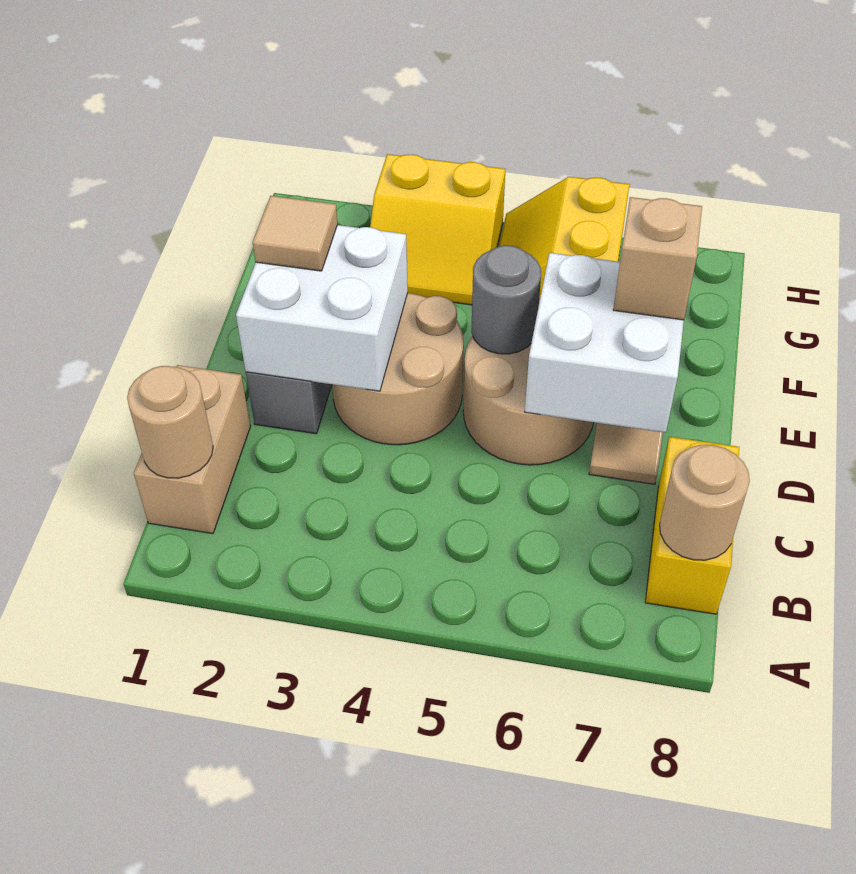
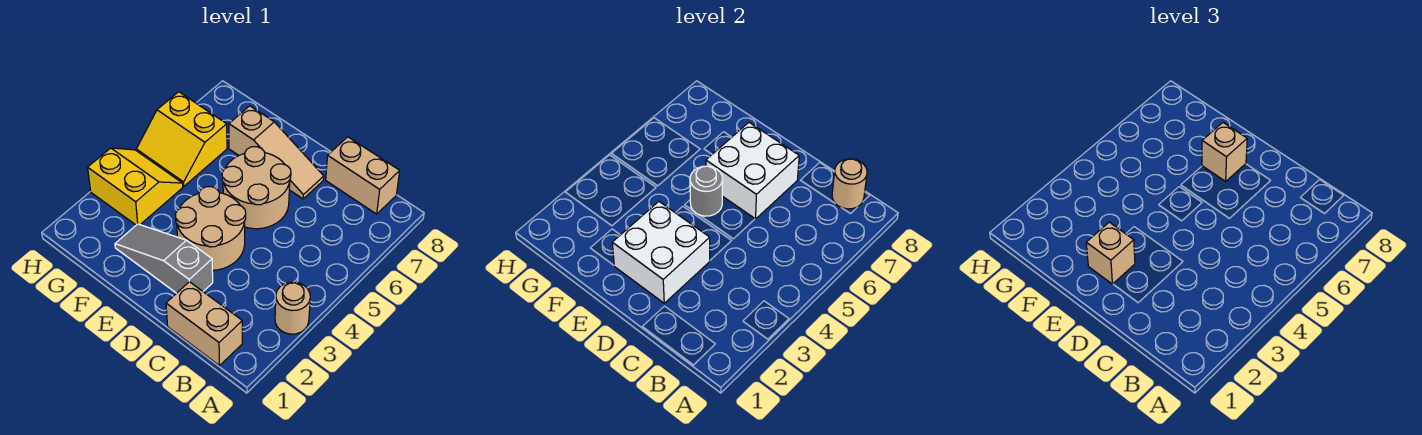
tan round brick B1 level 2 -> tan round brick A3 level 1
yellow brick B8:C8 level 1 -> tan brick B8:C8 level 1
tan tile E2 level 3 -> tan brick E2 level 3
yellow slope G3:H4 level 1 top H -> yellow slope G3:H4 level 1 top 3

